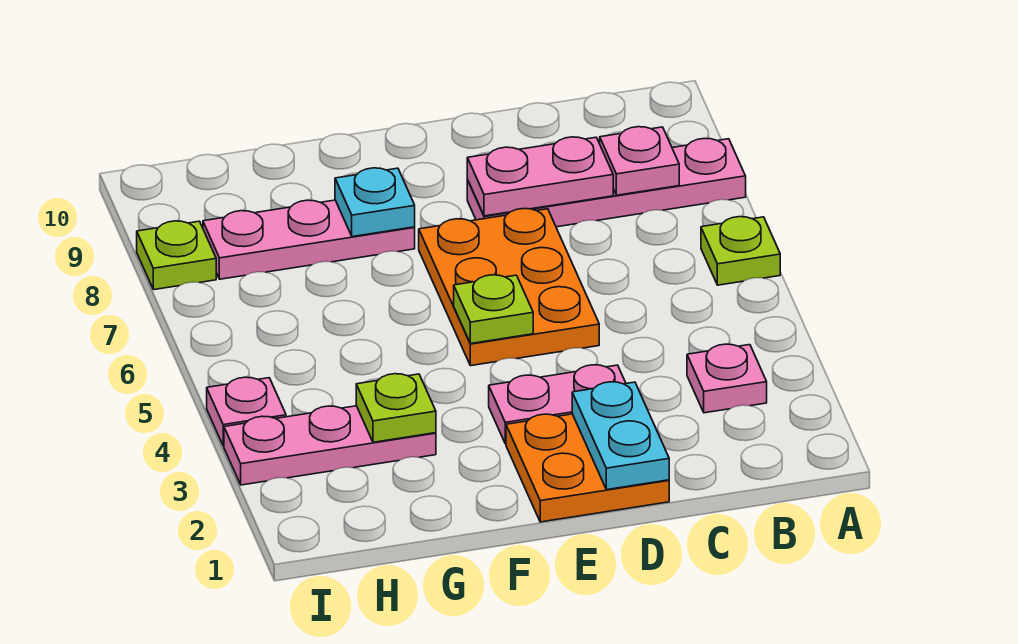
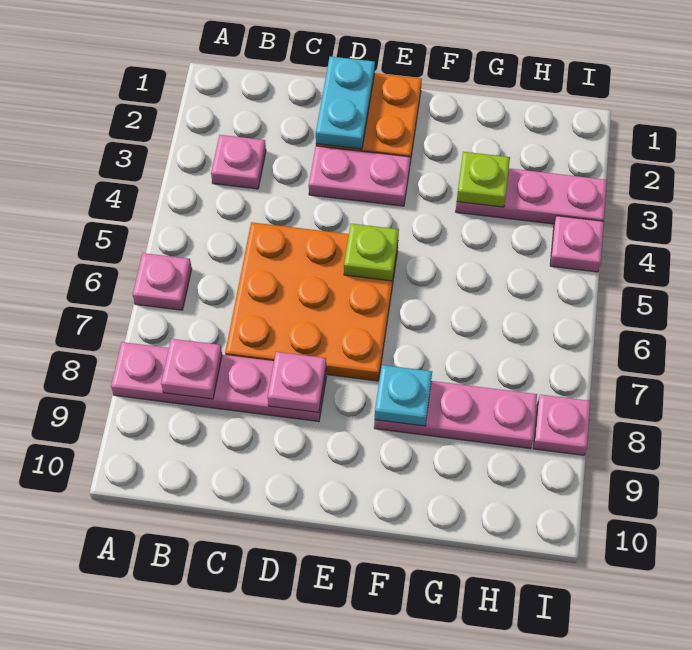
lime plate A6 level 1 -> pink plate A6 level 1
pink plate C8:D8 level 2 -> pink plate D8 level 2
orange plate D5:E7 level 1 -> orange plate C5:E7 level 1
lime plate I8 level 1 -> pink plate I8 level 1

